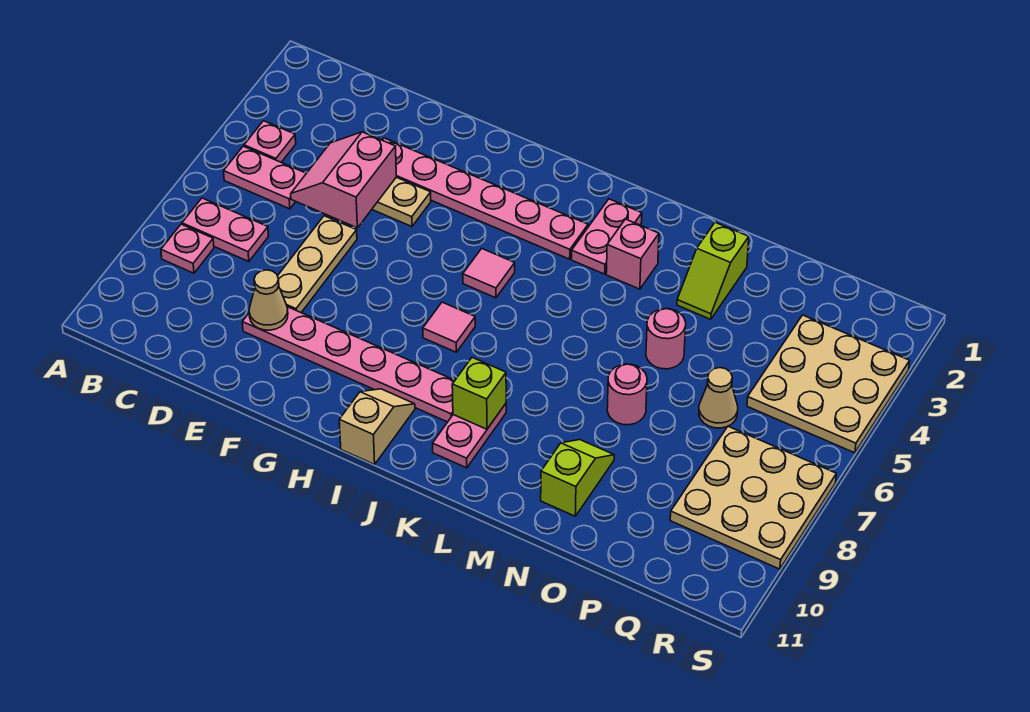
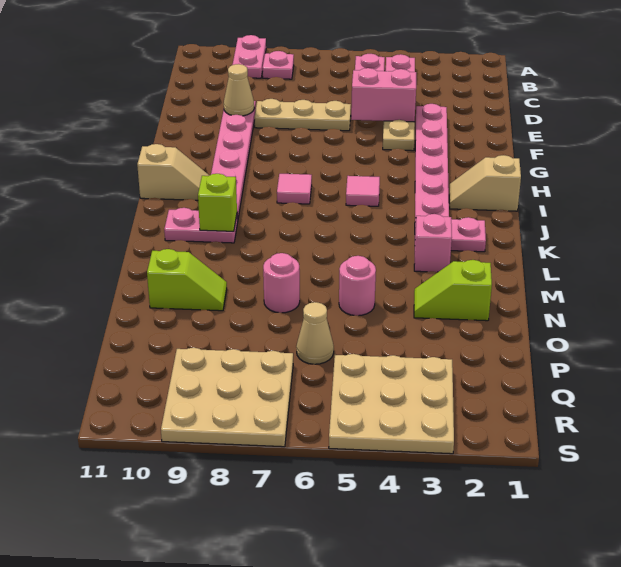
pink plate B7:C7 level 1 -> pink plate A9:B9 level 1
none -> tan slope I1:I2 level 1 top 1

